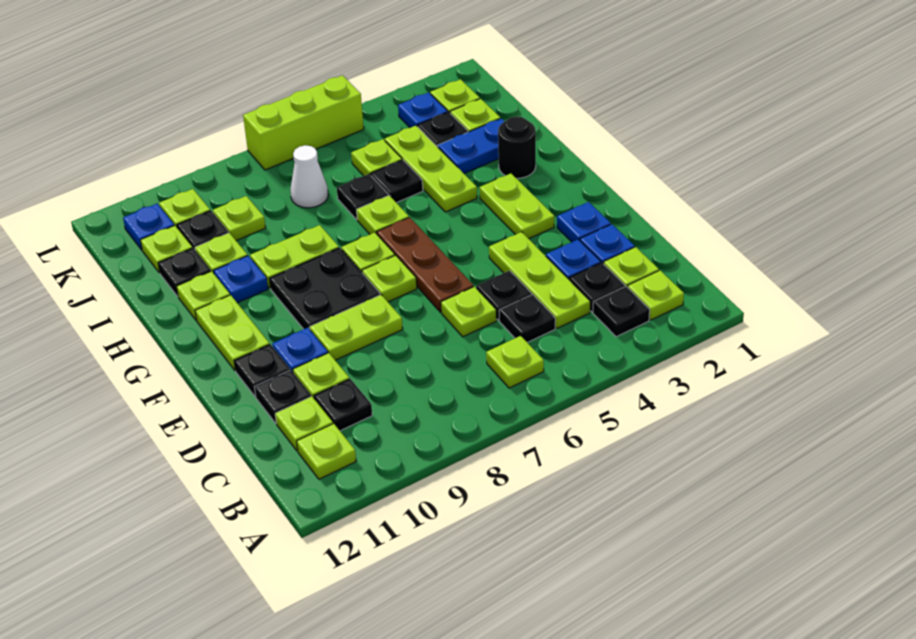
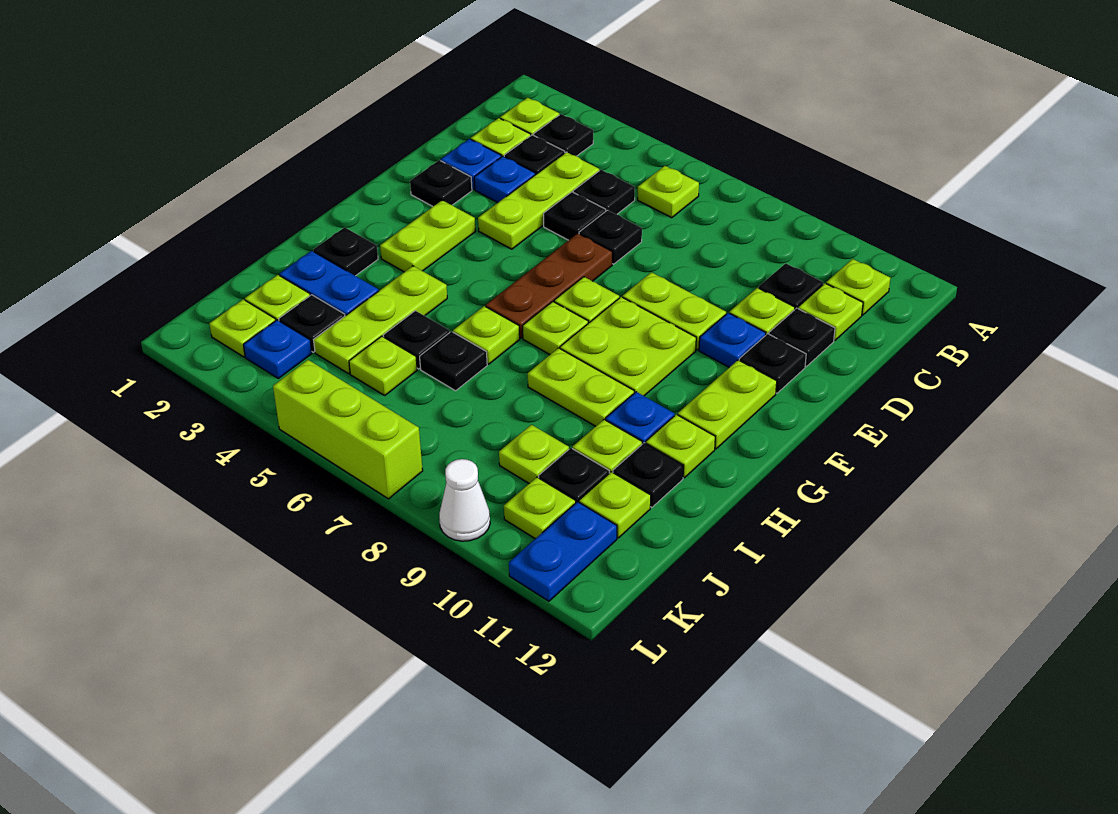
lime plate D6 level 1 -> black plate D6 level 1
blue plate E2 level 1 -> black plate E2 level 1
black plate F8:G9 level 1 -> lime plate F8:G9 level 1
black round brick H2 level 1 -> black plate H2 level 1
white cone J7 level 1 -> white cone L9 level 1
blue plate K11 level 1 -> blue plate K11:L11 level 1

